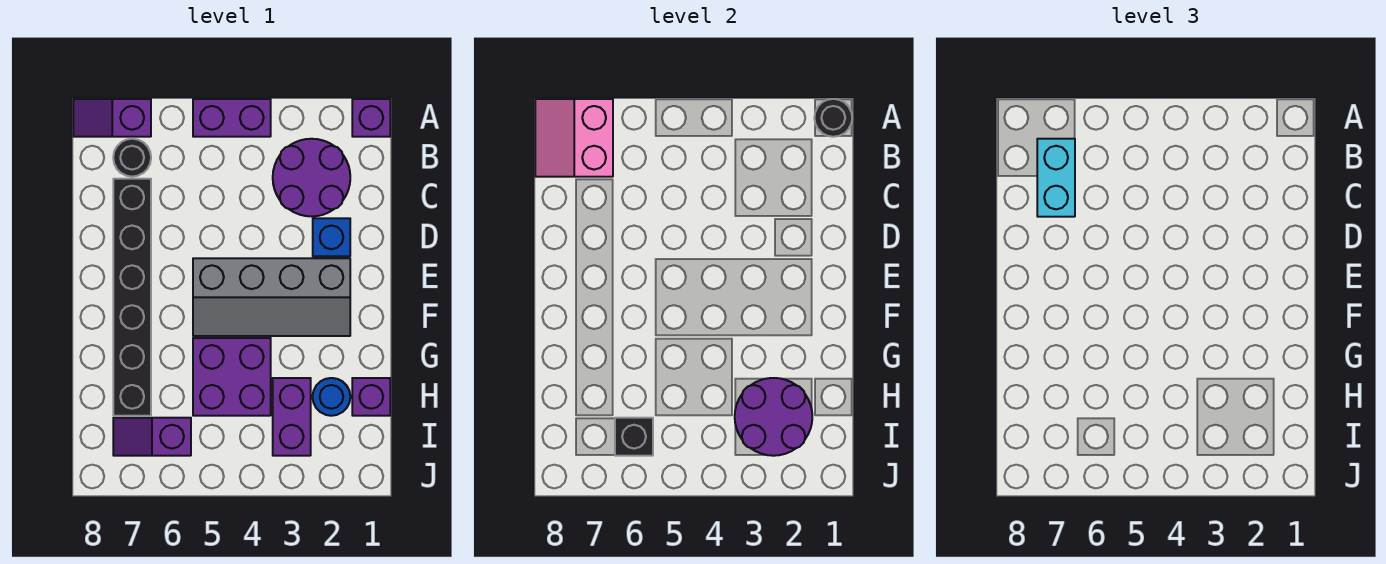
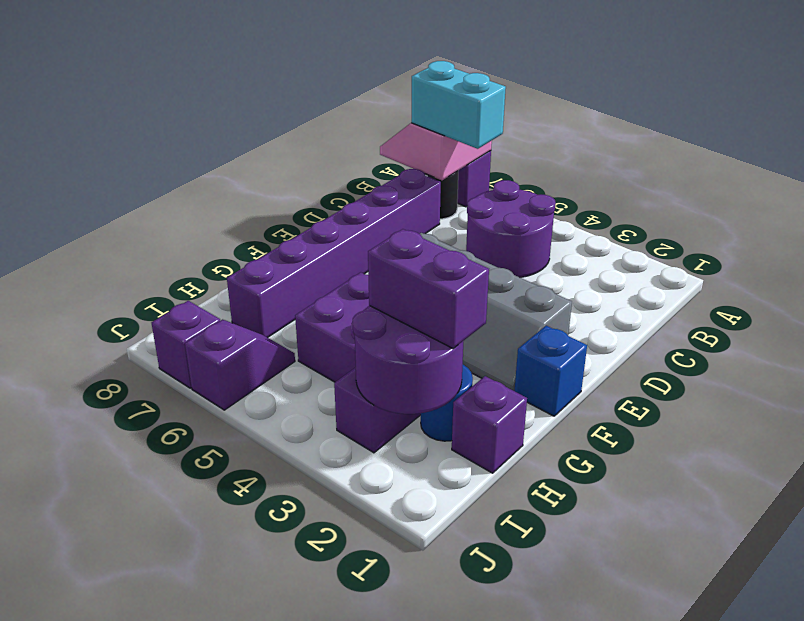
purple brick A1 level 1 -> purple brick J7 level 1
black round brick A1 level 2 -> none
purple brick A4:A5 level 1 -> purple brick H2:H3 level 3
purple round brick B2:C3 level 1 -> purple round brick B4:C5 level 1
cyan brick B7:C7 level 3 -> cyan brick B6:B7 level 3
black brick C7:H7 level 1 -> purple brick C7:H7 level 1
blue brick D2 level 1 -> blue brick F1 level 1
purple slope I6:I7 level 1 top 6 -> purple slope I6:J6 level 1 top J
black brick I6 level 2 -> none

